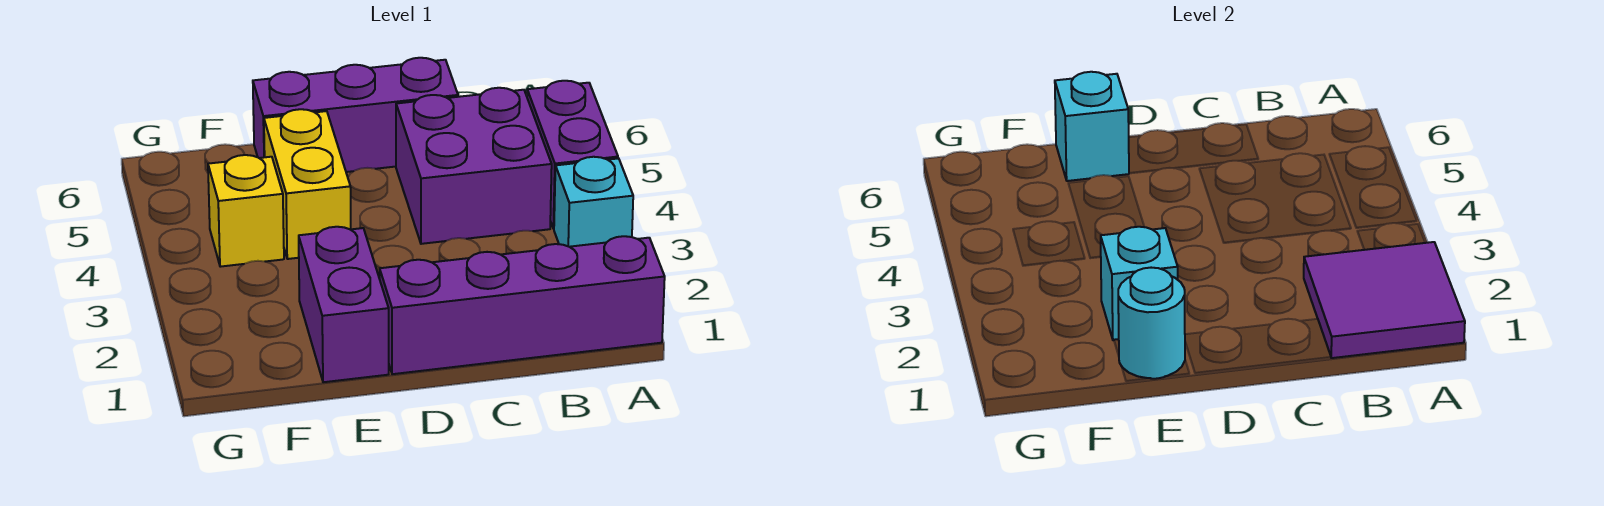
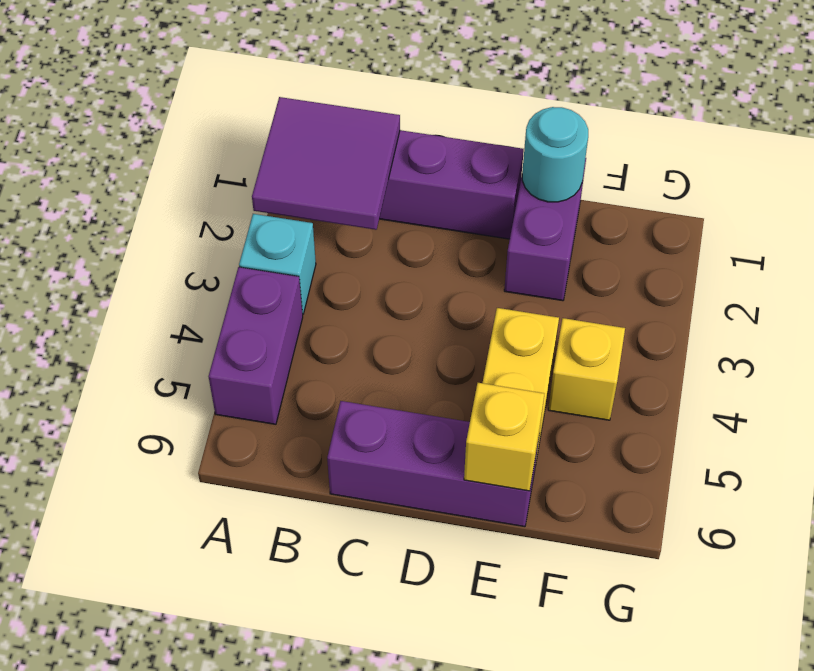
purple brick B4:C5 level 1 -> none
cyan brick E2 level 2 -> none
cyan brick E6 level 2 -> yellow brick E6 level 2

